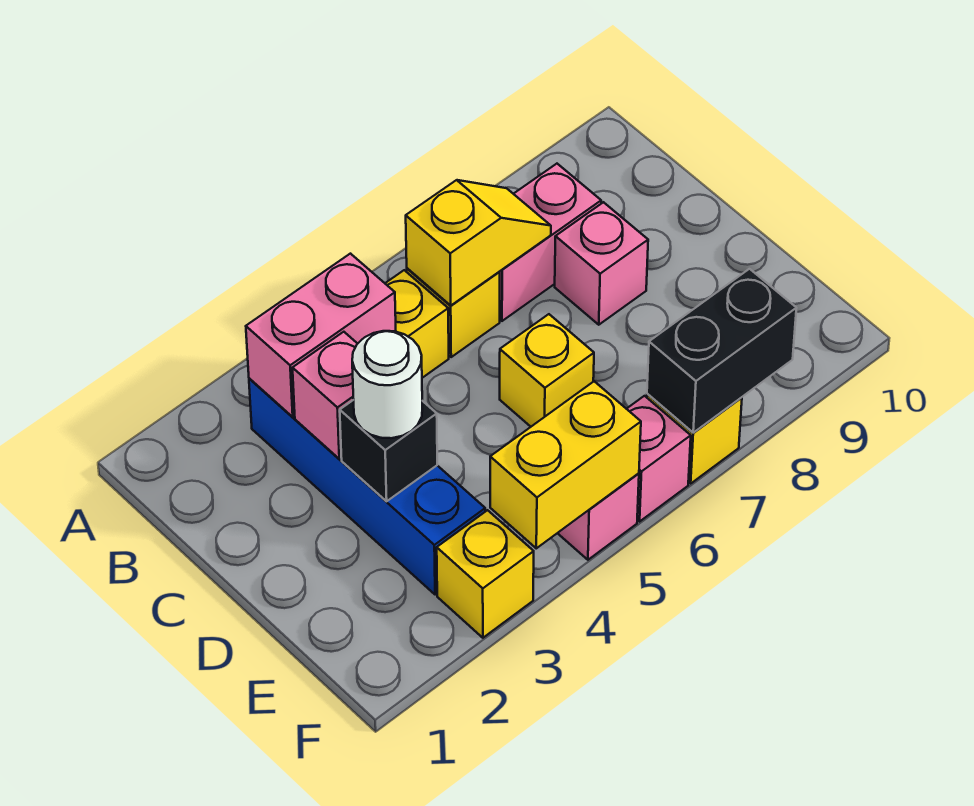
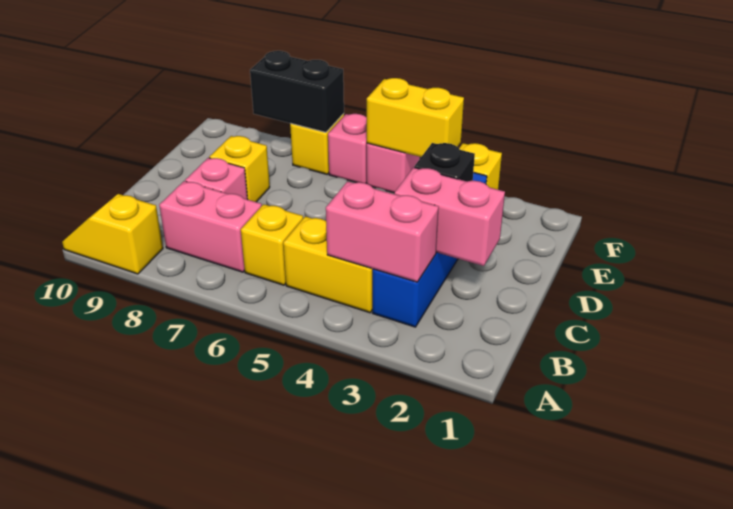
yellow slope B6:B7 level 2 top 6 -> yellow slope A9:A10 level 1 top 9
pink brick C3 level 2 -> pink brick C2:C3 level 2
white round brick D3 level 3 -> none
yellow brick D6 level 1 -> yellow brick D8 level 1

